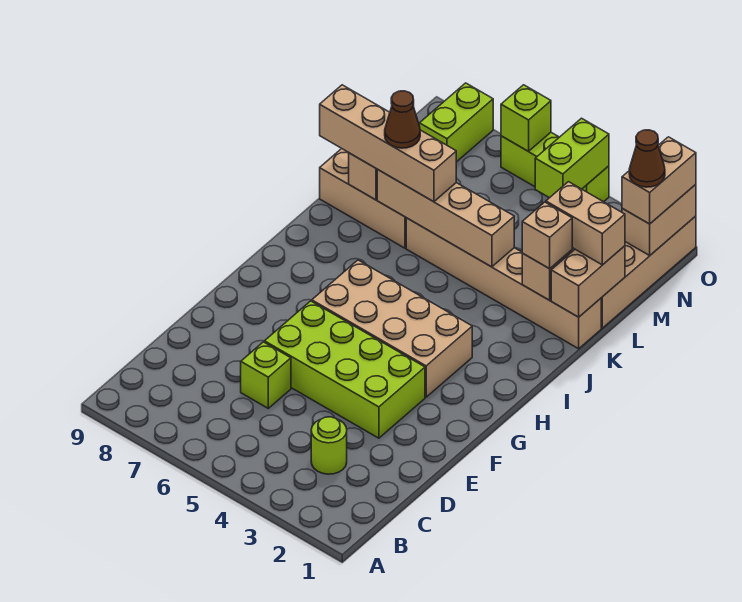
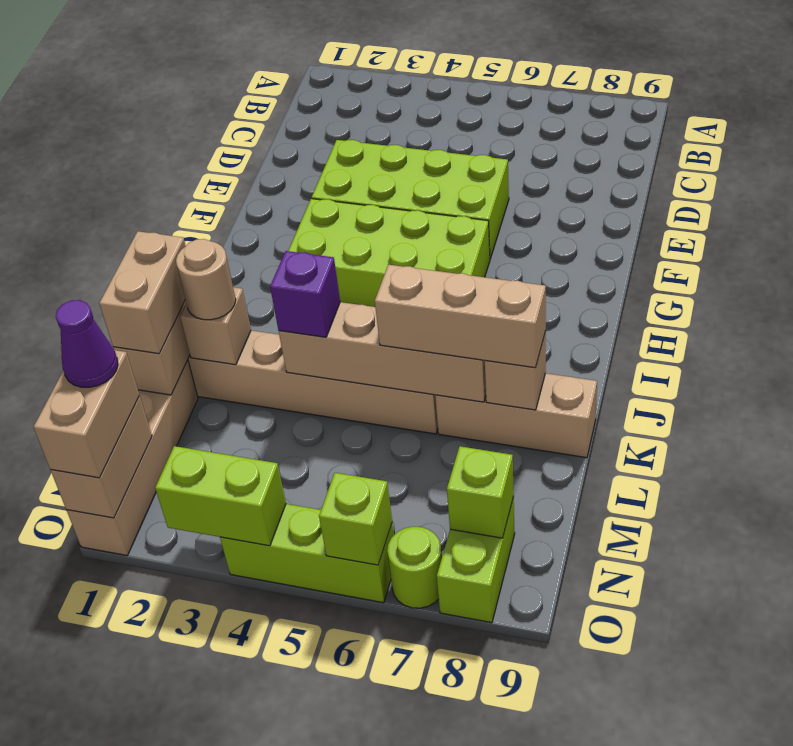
lime round brick C3 level 1 -> lime round brick O7 level 1
lime brick D6 level 1 -> lime brick N8 level 2
tan brick G3:H6 level 1 -> lime brick G3:H6 level 1
tan brick K2 level 3 -> tan round brick K2 level 3
none -> purple brick K4 level 3
tan brick K6:K9 level 3 -> tan brick K6:K8 level 3
brown cone K7 level 4 -> none
tan brick L1:L2 level 3 -> tan brick K1:L1 level 3
brown cone N1 level 4 -> purple cone N1 level 4
lime brick N4:O4 level 2 -> lime brick O3:O4 level 2

